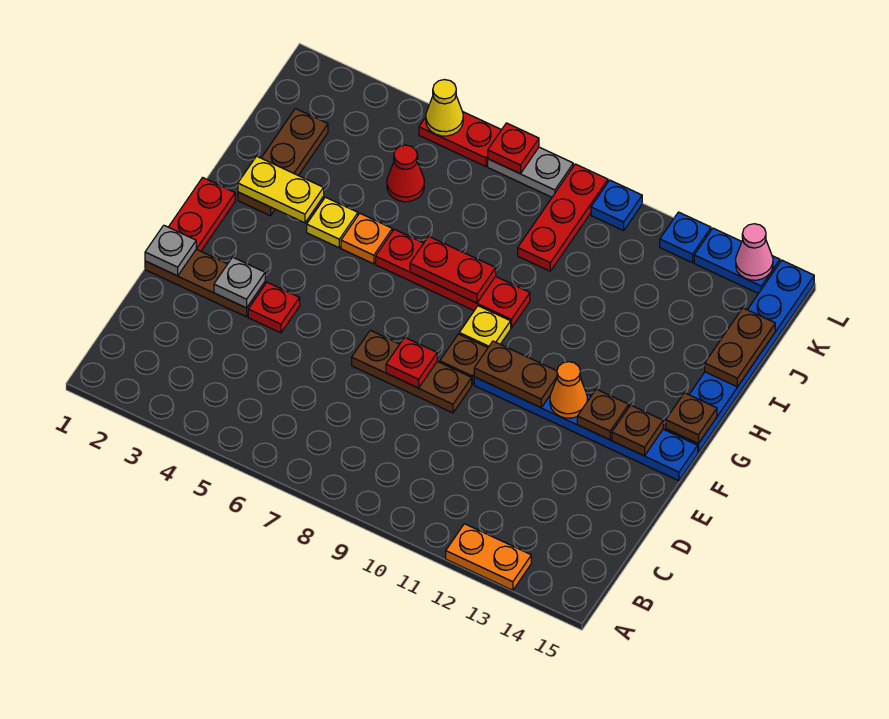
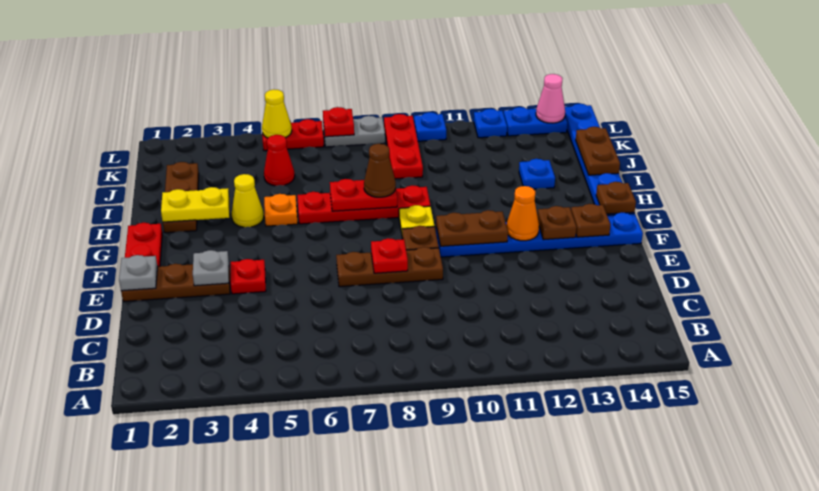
orange plate A12:A13 level 1 -> none
yellow plate H4 level 1 -> yellow cone H4 level 1
none -> brown cone H8 level 3
none -> blue plate I13 level 1

